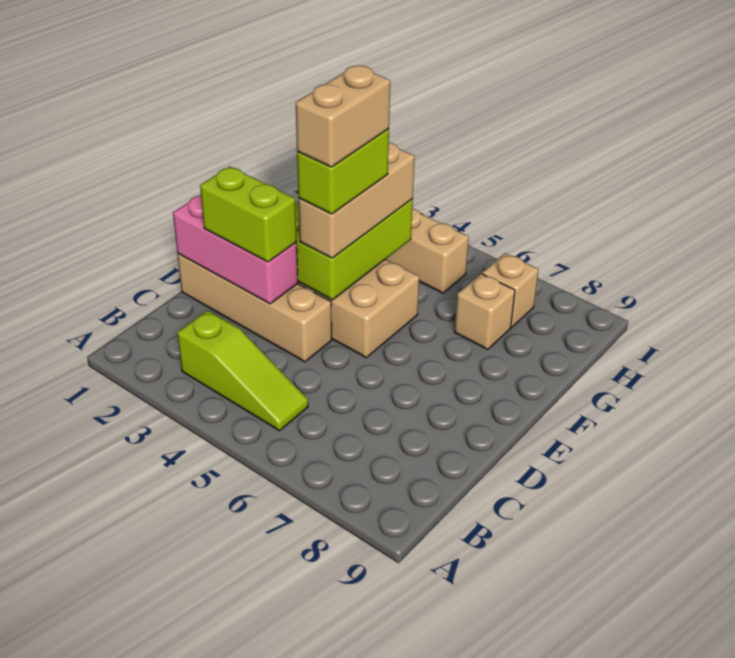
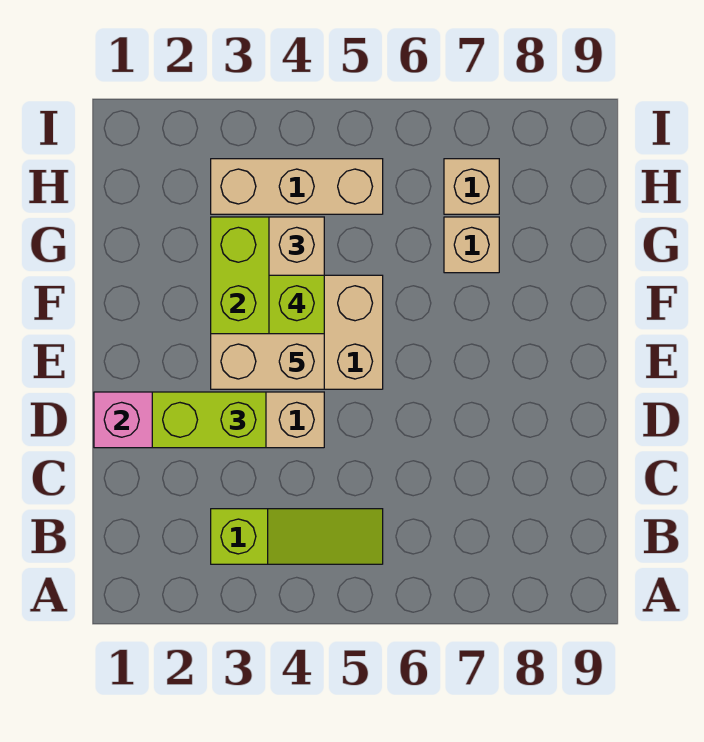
tan brick E4:F4 level 5 -> tan brick E3:E4 level 5

